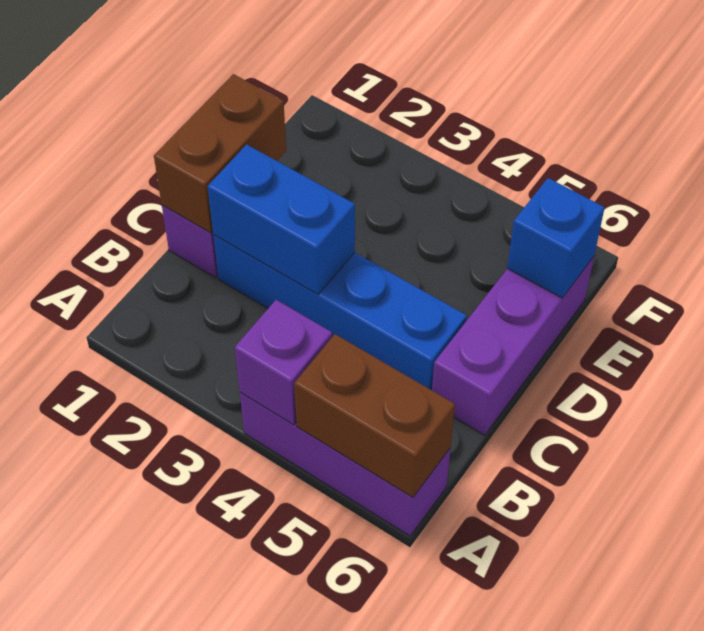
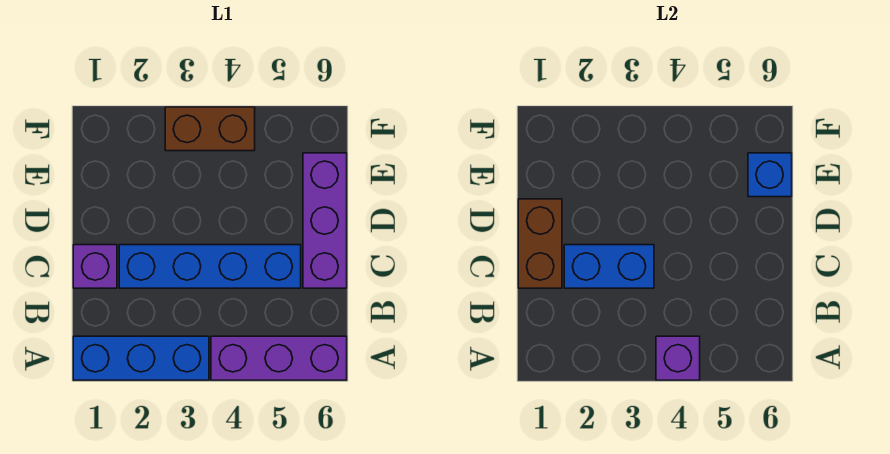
none -> blue brick A1:A3 level 1
brown brick A5:A6 level 2 -> brown brick F3:F4 level 1

